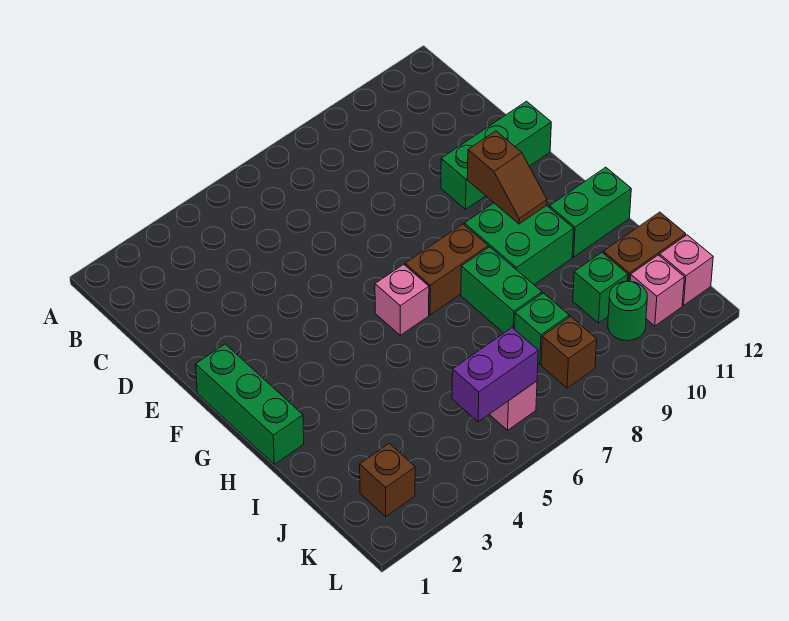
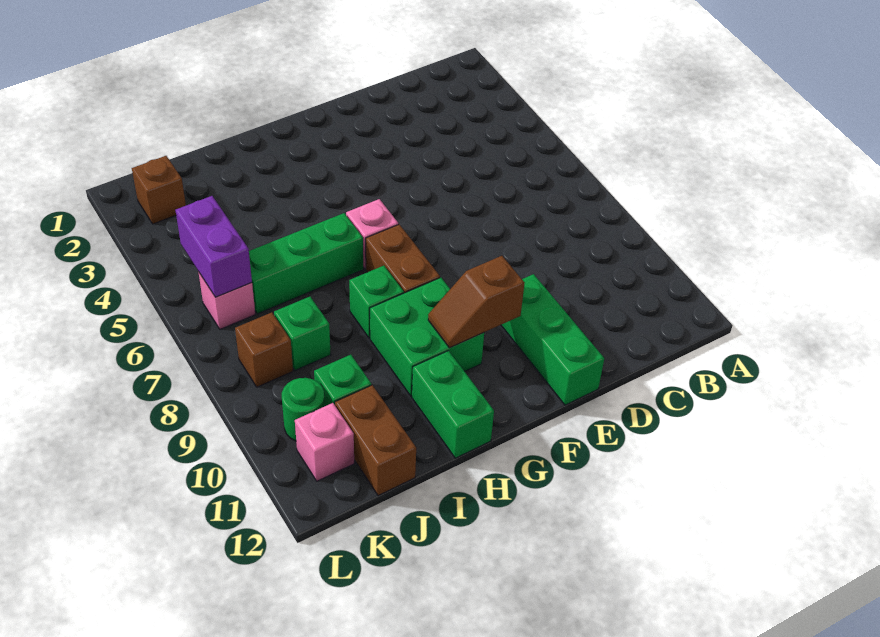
green brick F1:H1 level 1 -> green brick H6:J6 level 1
green brick H8:I8 level 1 -> green brick H8 level 1
pink brick K12 level 1 -> none

